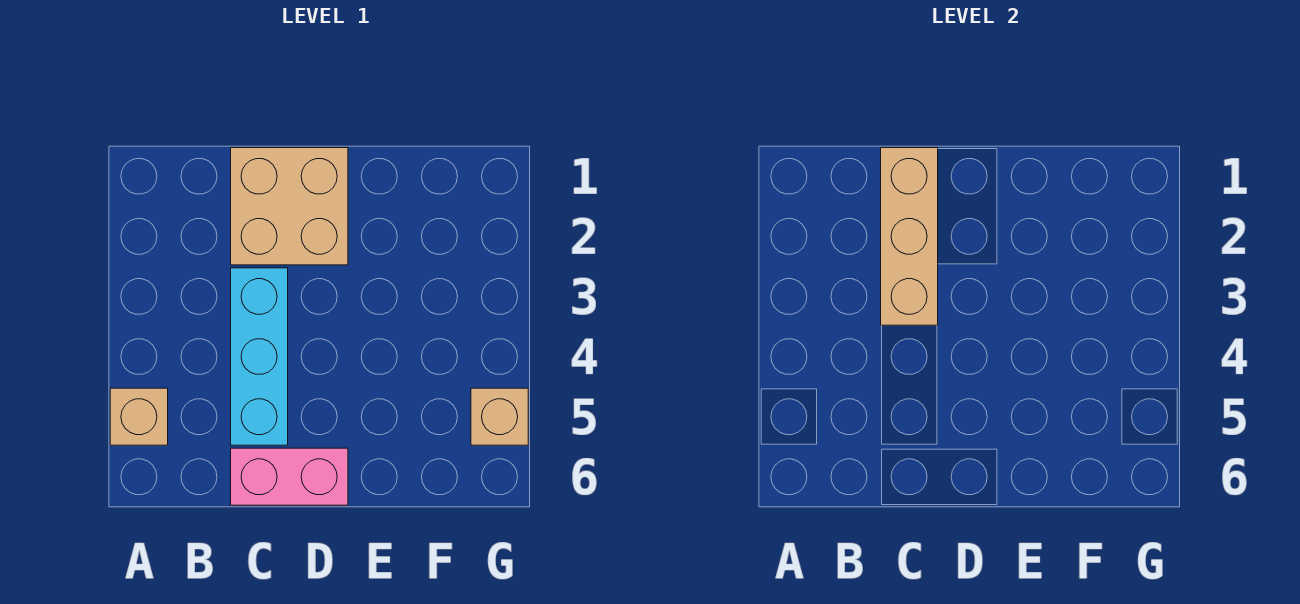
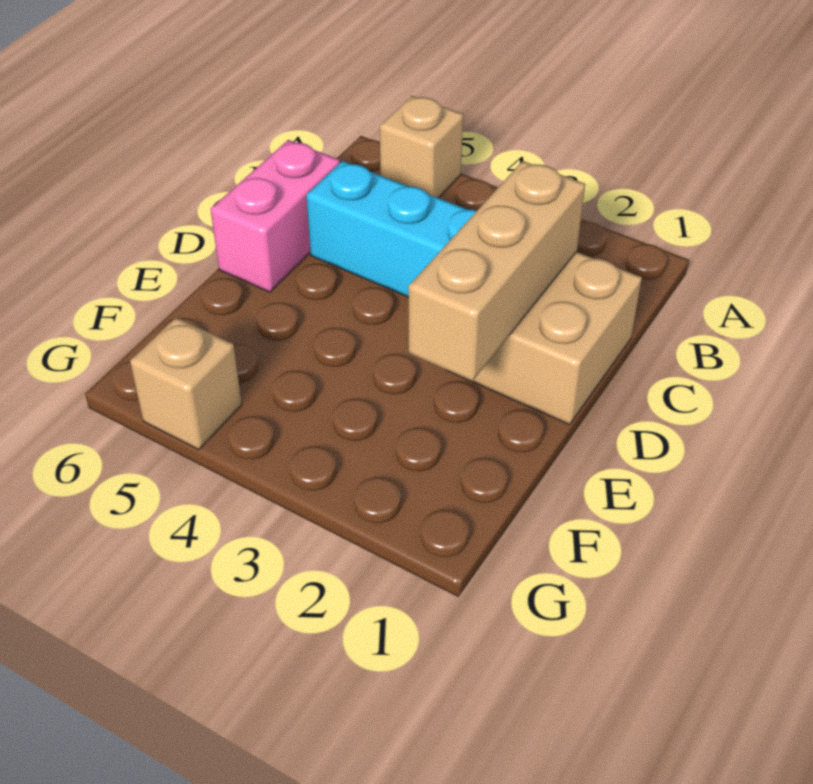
tan brick C1:C3 level 2 -> tan brick C2:E2 level 2

